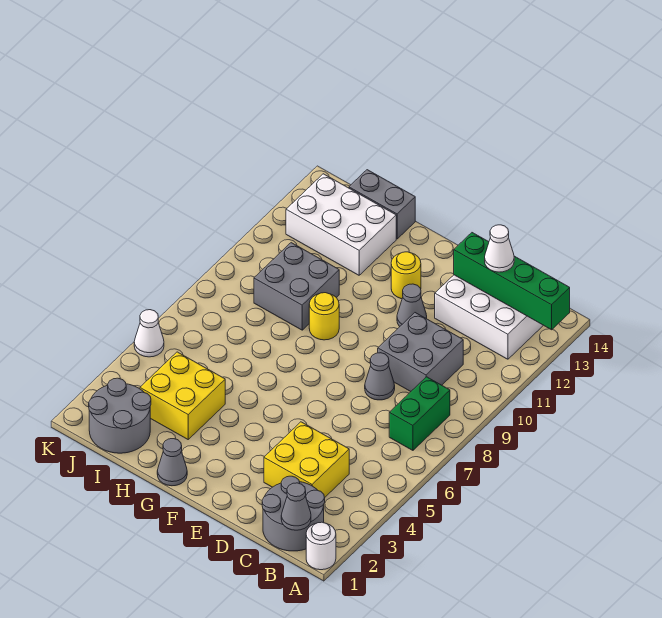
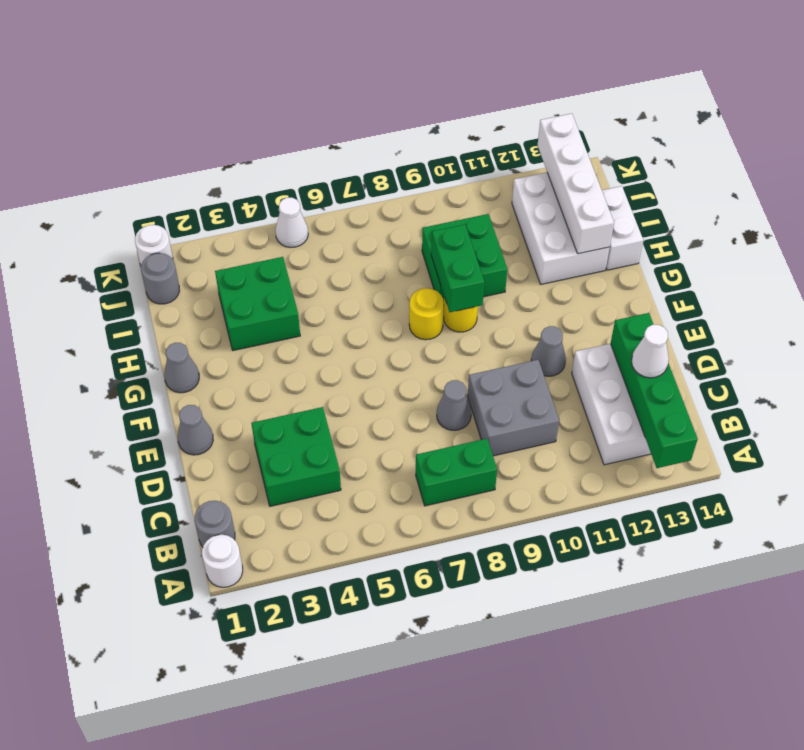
grey round brick B1:C2 level 1 -> grey round brick B1 level 1
grey cone B1 level 2 -> grey cone E1 level 1
yellow brick C3:D4 level 1 -> green brick C3:D4 level 1
yellow round brick F12 level 1 -> yellow round brick G8 level 1
none -> green brick G9:H9 level 2
yellow brick H3:I4 level 1 -> green brick H3:I4 level 1
grey brick H9:I10 level 1 -> green brick H9:I10 level 1
none -> white brick H13:K13 level 2
grey brick H14:I14 level 1 -> white brick H14:I14 level 1
grey round brick I1:J2 level 1 -> grey round brick J1 level 1
none -> white round brick K1 level 1

